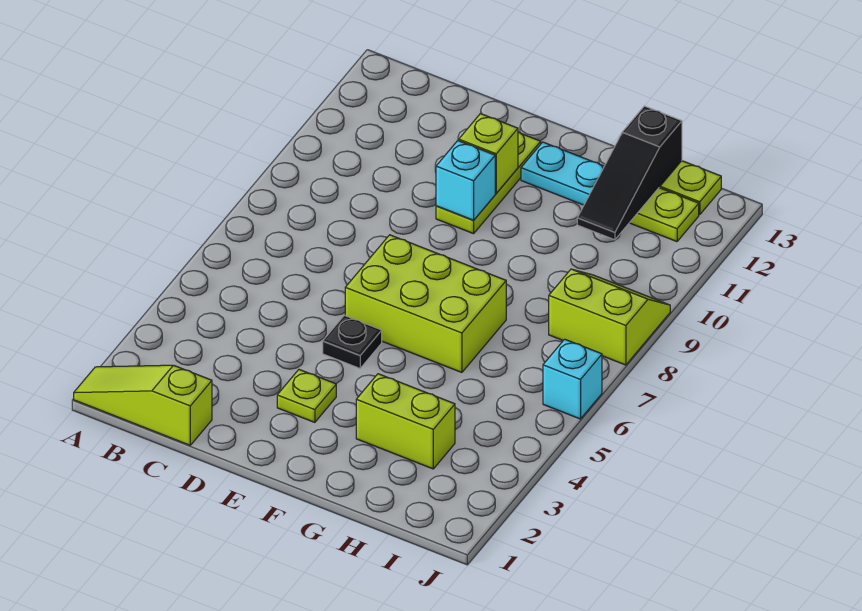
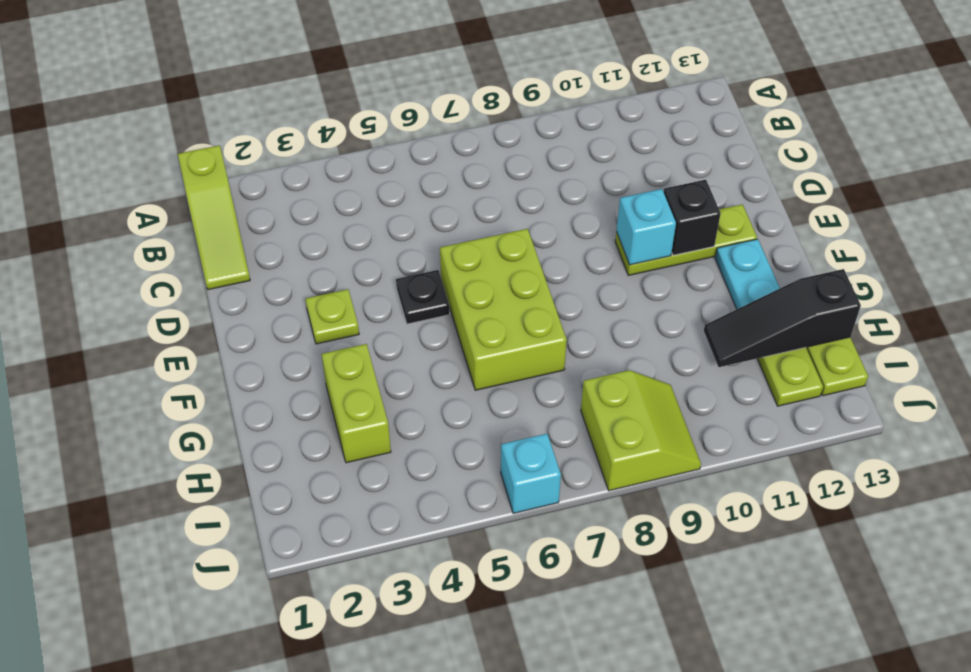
lime slope A1:C1 level 1 top C -> lime slope A1:C1 level 1 top A
lime brick E11 level 2 -> black brick E11 level 2

